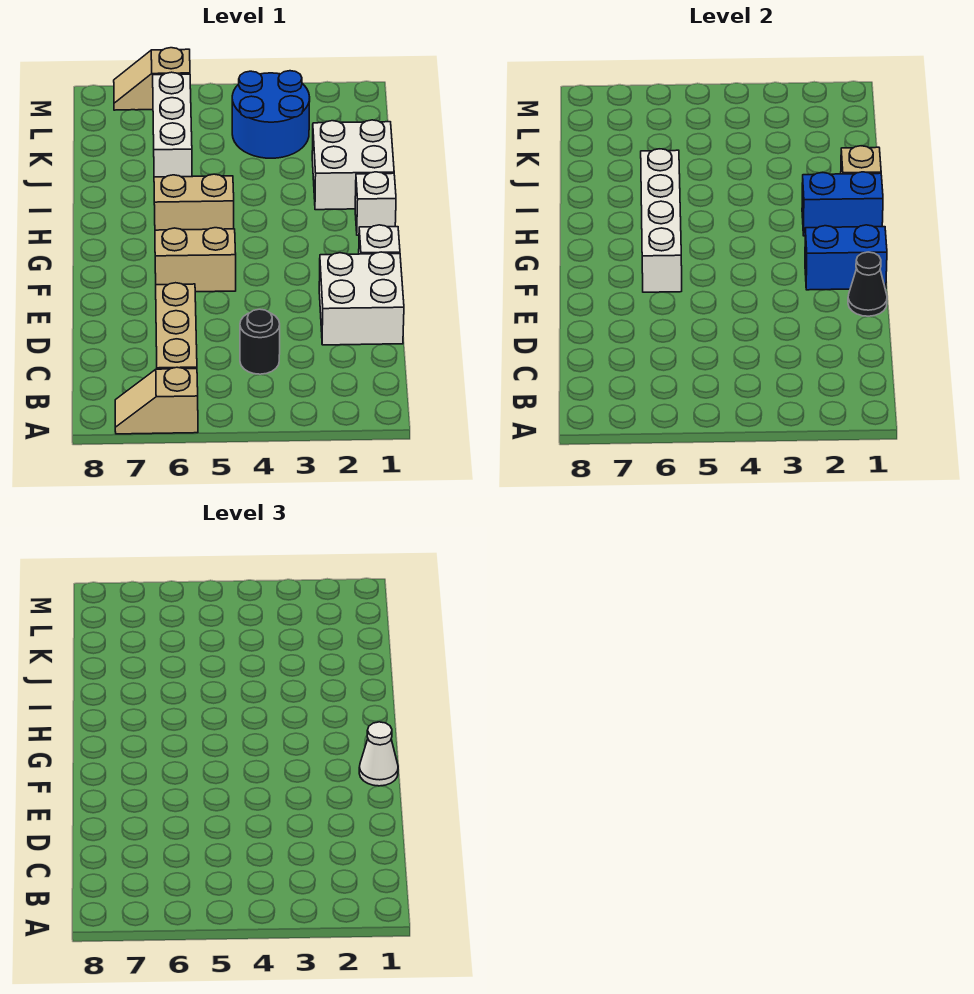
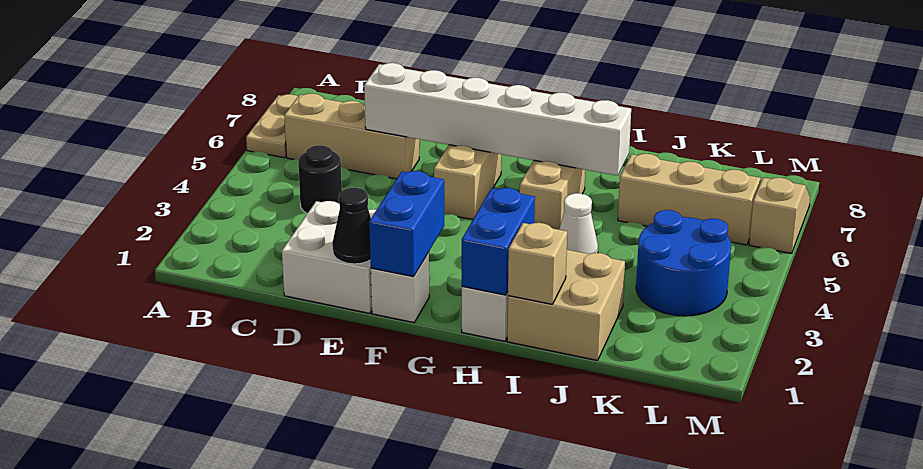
tan slope A6:A7 level 1 top 6 -> tan plate A6:A7 level 1
white cone F1 level 3 -> white cone I4 level 1
white brick F6:I6 level 2 -> white brick D6:I6 level 2
white brick I1:J2 level 1 -> tan brick I1:J2 level 1
white brick J6:L6 level 1 -> tan brick J6:L6 level 1

